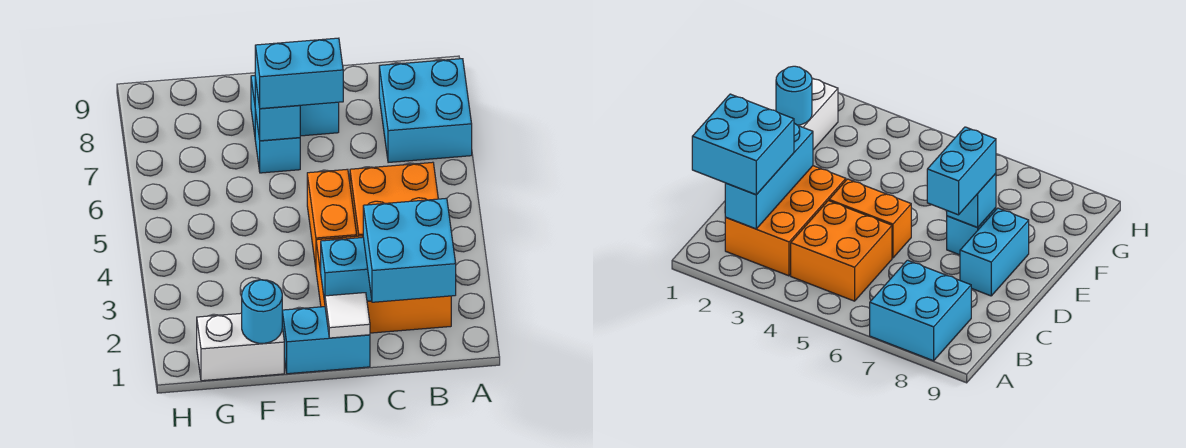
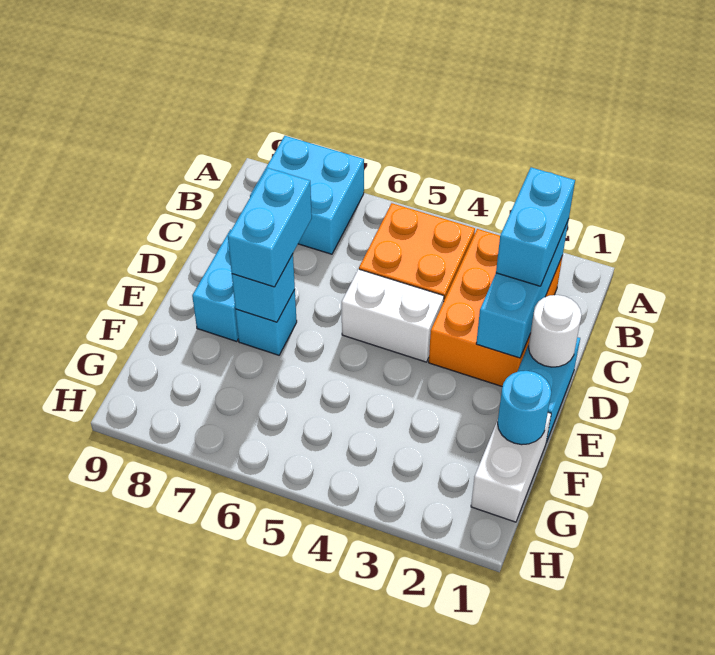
cyan brick B1:C2 level 3 -> cyan brick B2:C2 level 3
white tile D1 level 2 -> white round brick D1 level 2
orange brick D4:D5 level 1 -> white brick D4:D5 level 1

